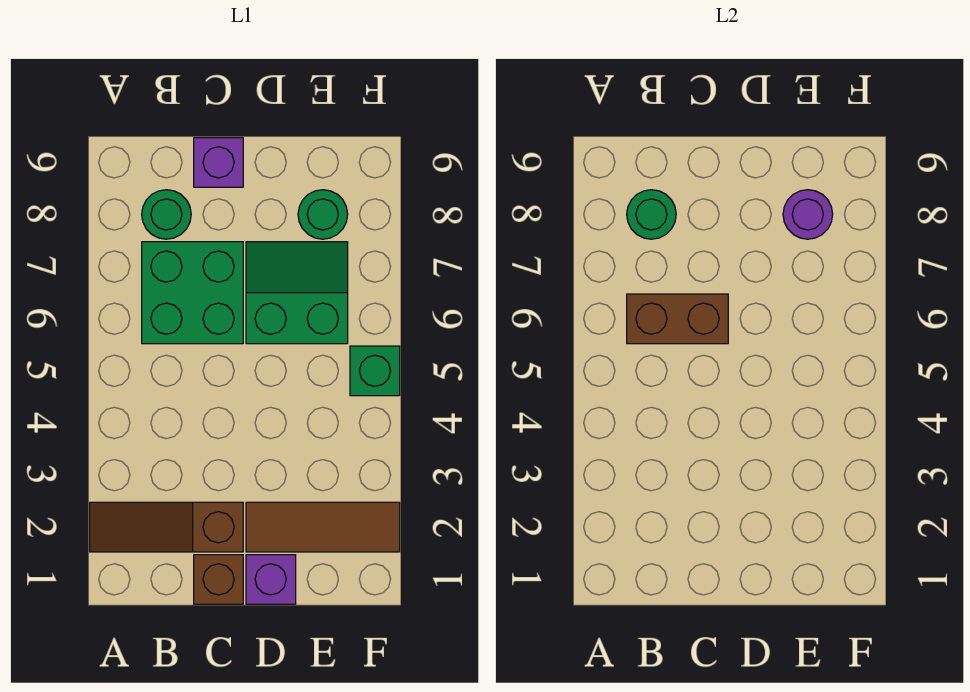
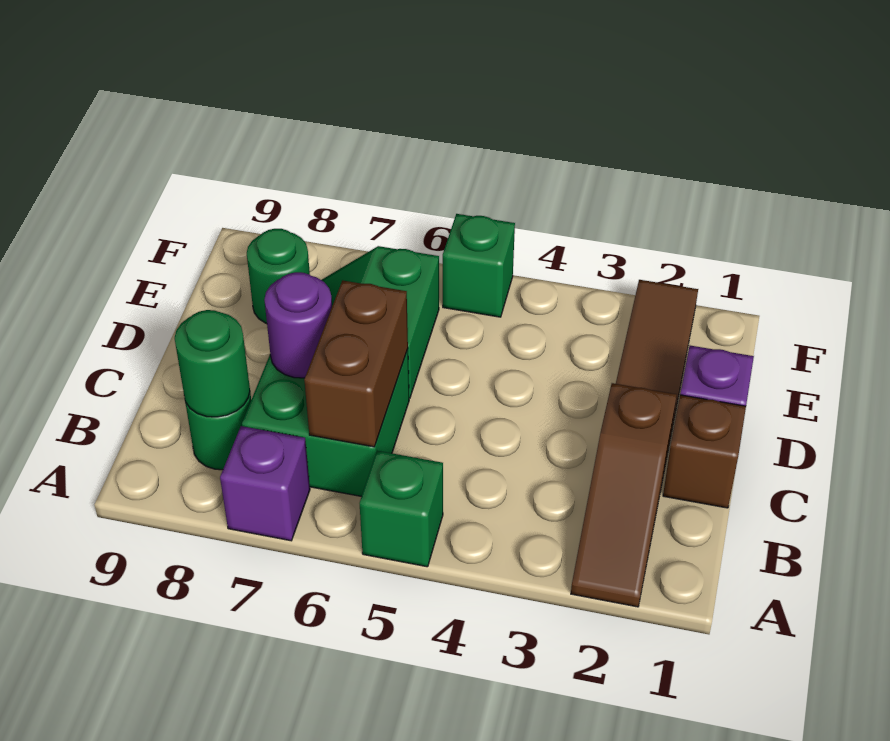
none -> green brick A5 level 1
purple brick C9 level 1 -> purple brick A7 level 1
purple round brick E8 level 2 -> purple round brick C7 level 2

